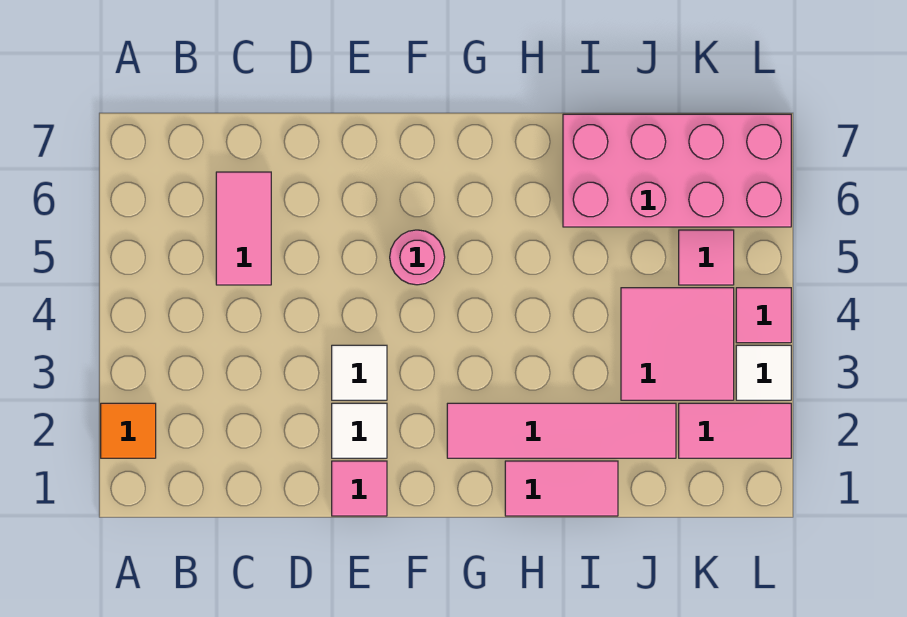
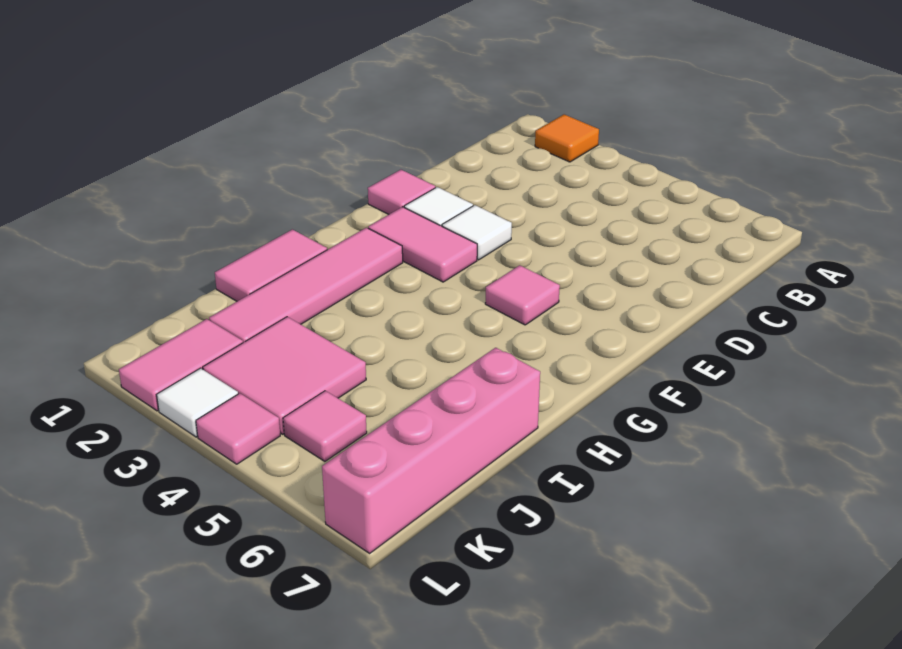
pink tile C5:C6 level 1 -> pink tile F2:F3 level 1
pink round brick F5 level 1 -> pink tile F5 level 1
pink brick I6:L7 level 1 -> pink brick I7:L7 level 1

